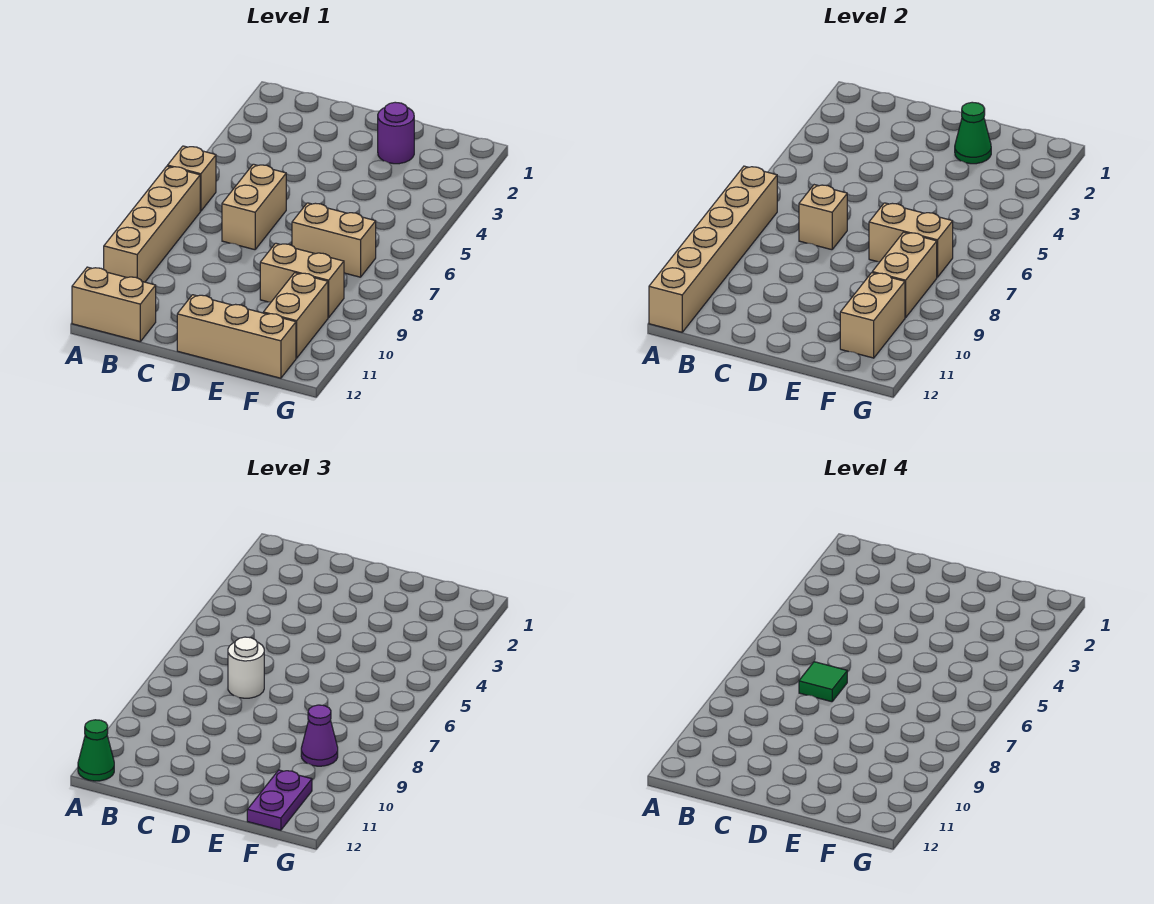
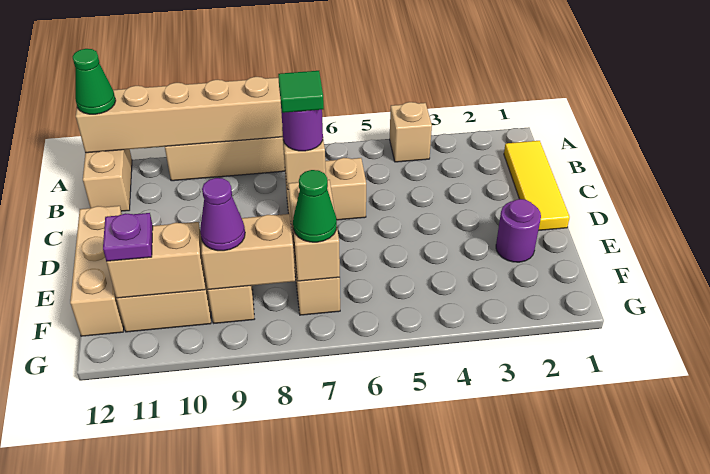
tan brick A6 level 1 -> tan brick A4 level 1
none -> yellow tile B1:D1 level 1
white round brick C7 level 3 -> purple round brick C7 level 3
green cone E2 level 2 -> green cone F7 level 3
purple plate F11:F12 level 3 -> purple plate F11 level 3

